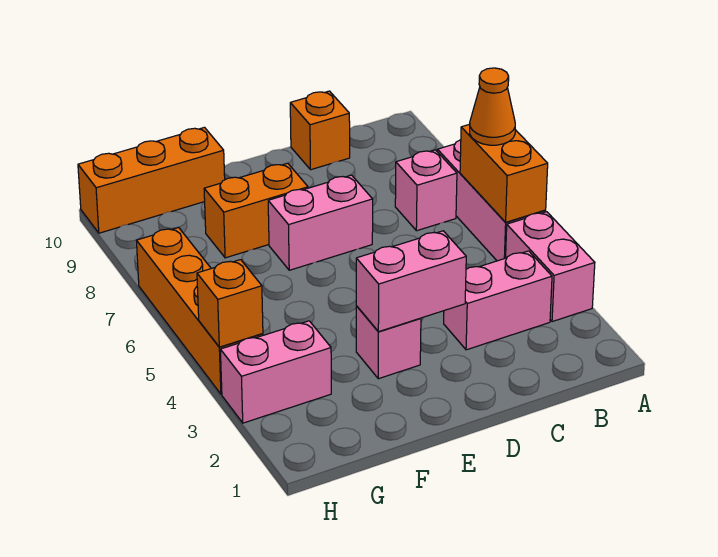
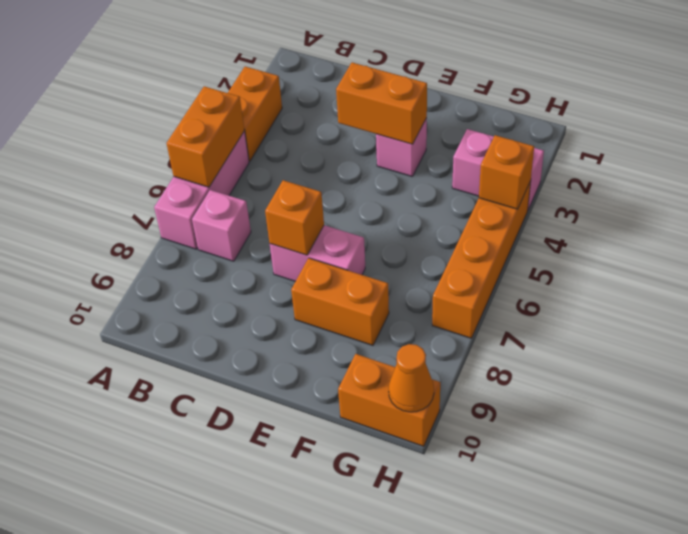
pink brick A3:A4 level 1 -> orange brick A3:A4 level 1
orange cone A6 level 3 -> orange cone H10 level 2
pink brick B3:C3 level 1 -> none
orange brick C10 level 1 -> orange brick D7 level 2
pink brick D3:E3 level 2 -> orange brick D3:E3 level 2
orange brick F10:H10 level 1 -> orange brick G10:H10 level 1

